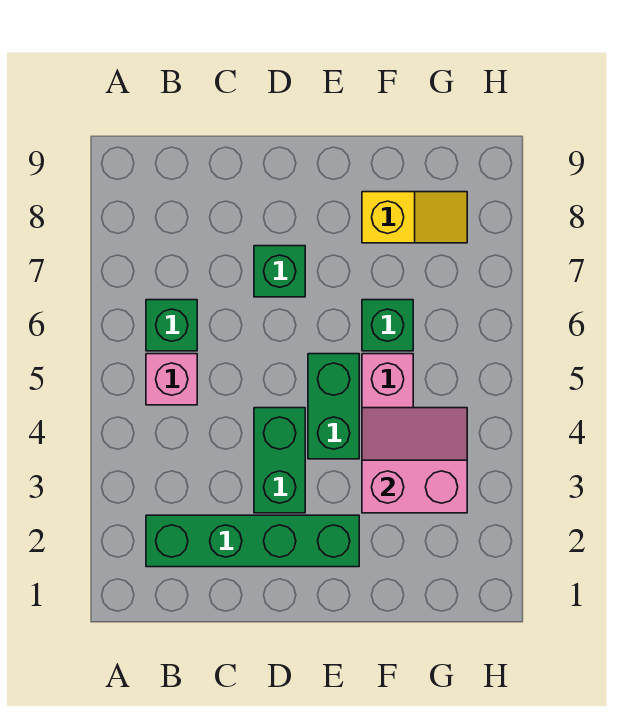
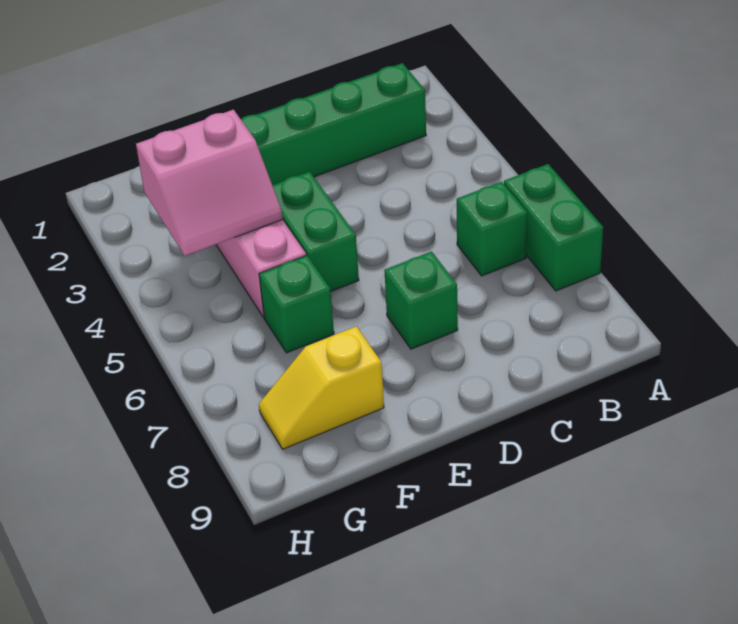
pink brick B5 level 1 -> none
green brick D3:D4 level 1 -> green brick A6:A7 level 1

